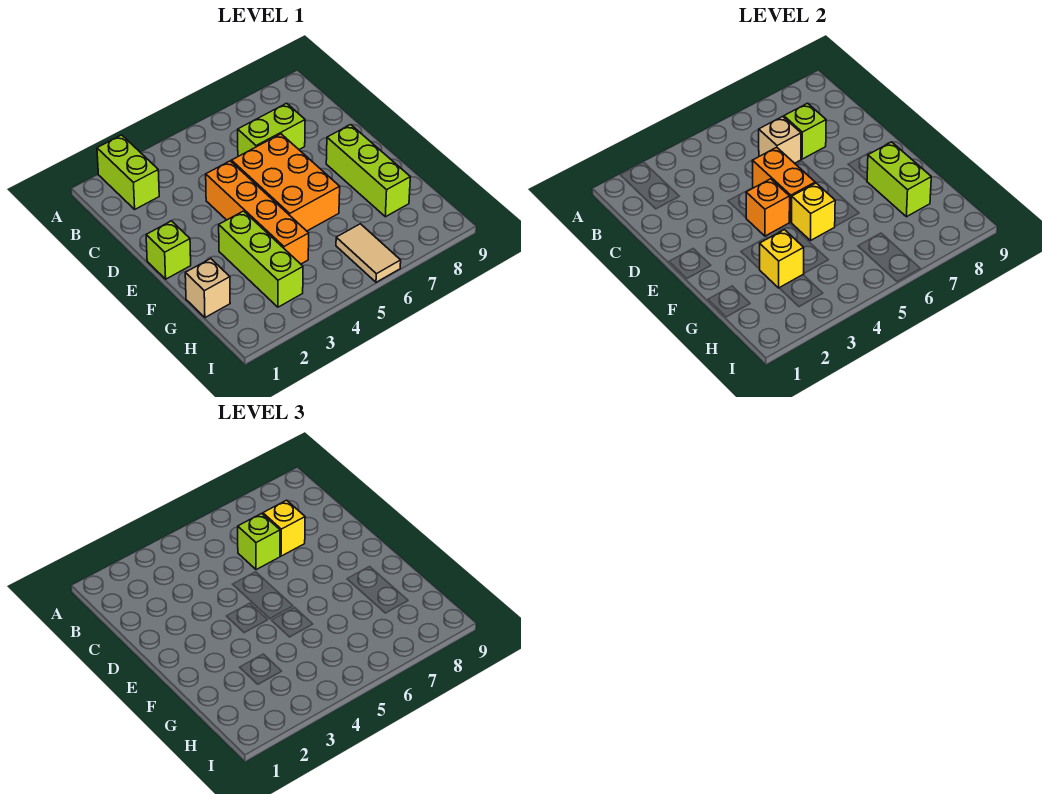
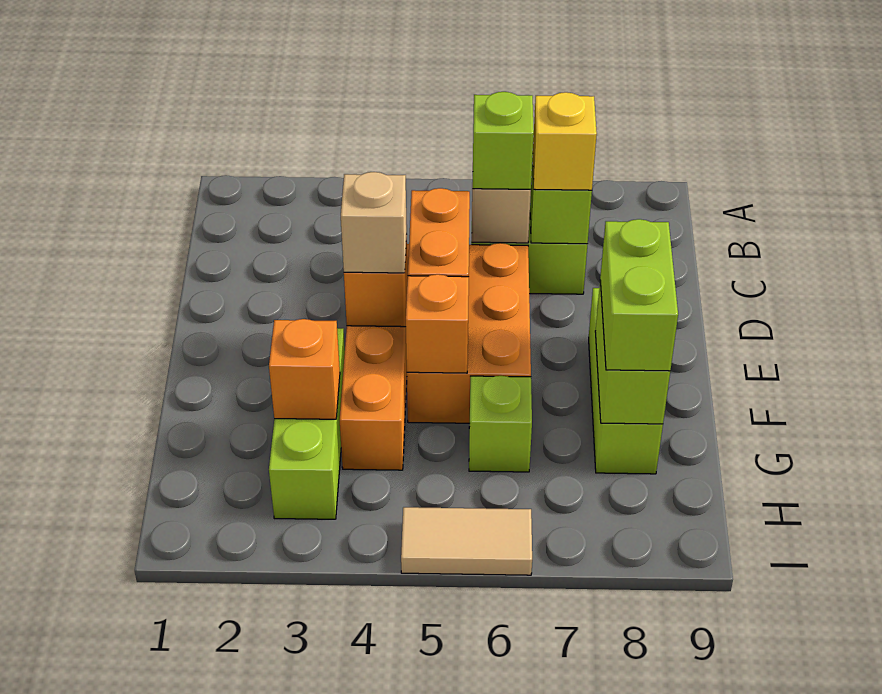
lime brick A2:B2 level 1 -> lime brick F8:G8 level 3
lime brick E1 level 1 -> lime brick G6 level 1
yellow brick F5 level 2 -> orange brick F5 level 2
tan brick G1 level 1 -> tan brick E4 level 3
yellow brick G3 level 2 -> orange brick G3 level 2
tan tile H6:I6 level 1 -> tan tile I5:I6 level 1

